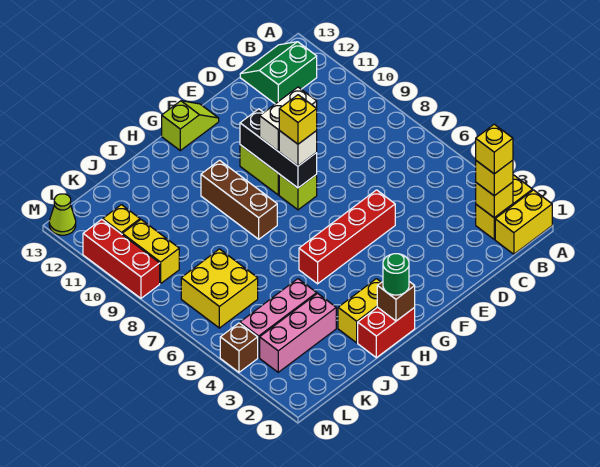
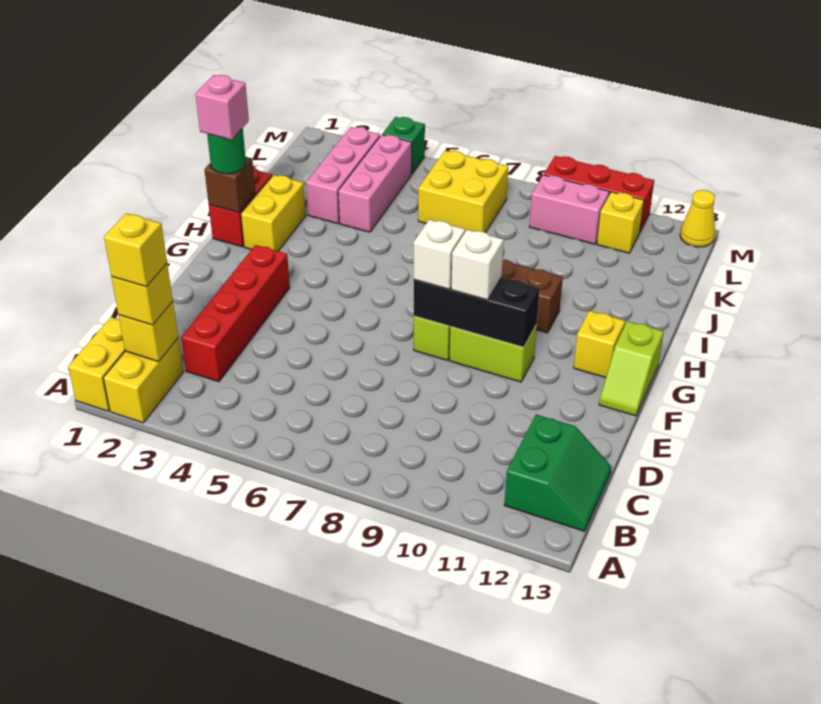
red brick E5:H5 level 1 -> red brick C3:F3 level 1
white brick E9:F9 level 3 -> white brick F9 level 3
yellow brick F8 level 4 -> yellow brick G12 level 1
none -> pink brick H1 level 4
yellow brick L9:L10 level 1 -> pink brick L9:L10 level 1
brown brick M4 level 1 -> green brick M4 level 1
lime cone M13 level 1 -> yellow cone M13 level 1

